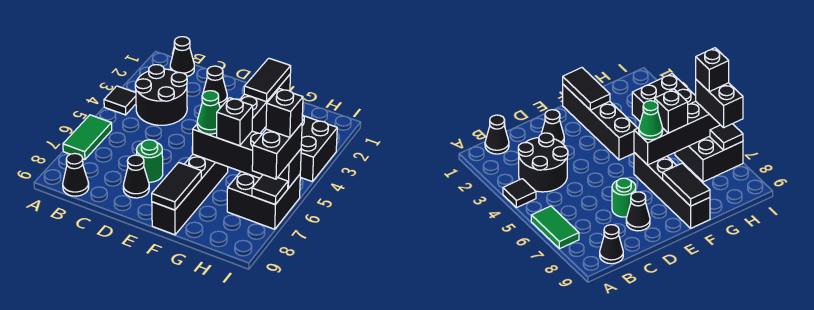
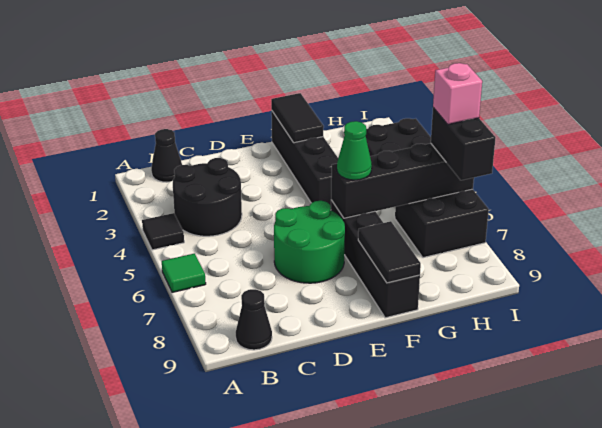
green tile A6:A7 level 1 -> green tile A6 level 1
black cone D2 level 1 -> none
green round brick D7 level 1 -> green round brick D6:E7 level 1
black cone D8 level 1 -> none
black brick G6 level 3 -> none
black brick I6 level 4 -> pink brick I6 level 4
black tile I7 level 2 -> none

